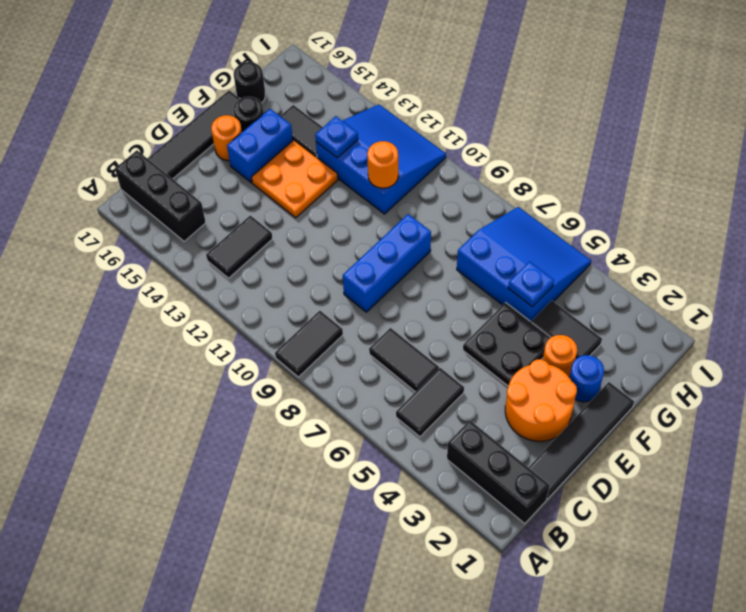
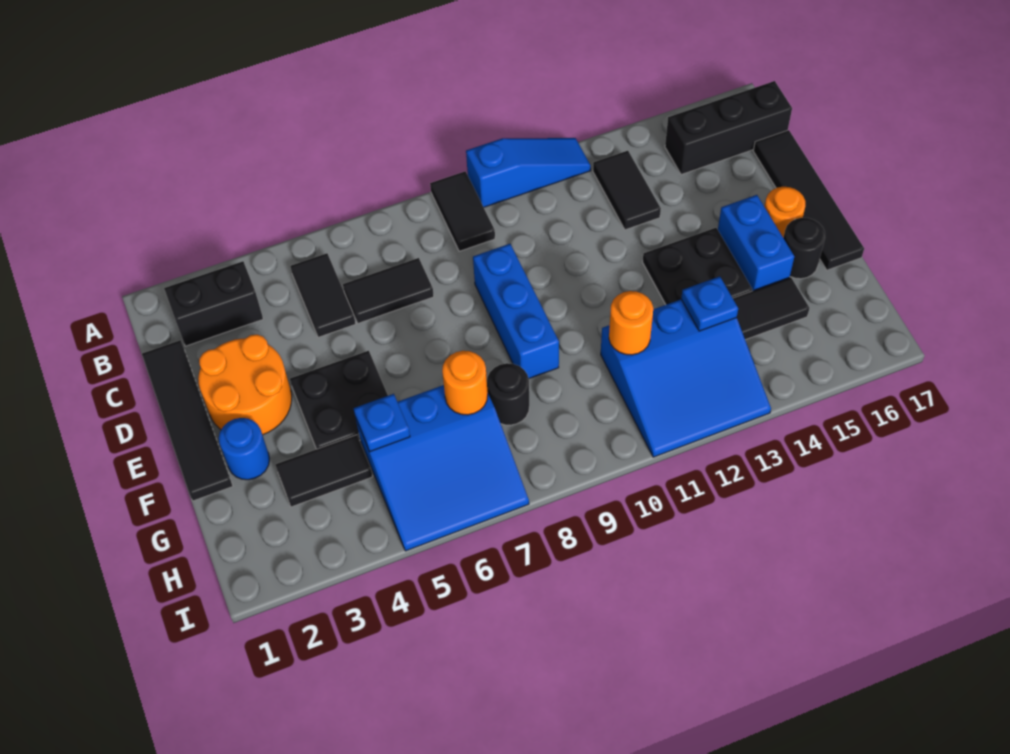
none -> blue slope A10:A12 level 1 top 10
black brick B1:B3 level 1 -> black brick B2:B3 level 1
orange plate E13:F14 level 1 -> black plate E13:F14 level 1
orange round brick F3 level 1 -> orange round brick G7 level 2
black round brick G17 level 1 -> black round brick G8 level 1

